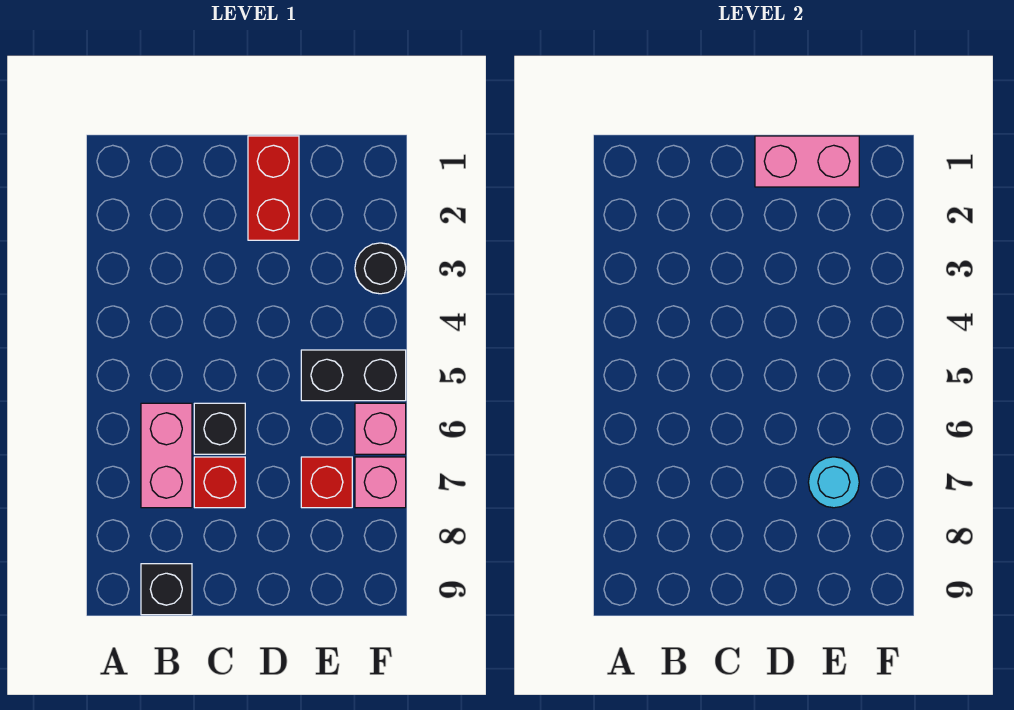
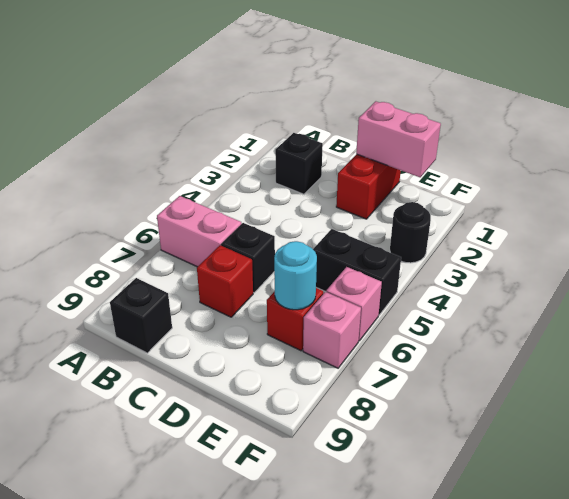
none -> black brick B2 level 1
pink brick B6:B7 level 1 -> pink brick A6:B6 level 1

